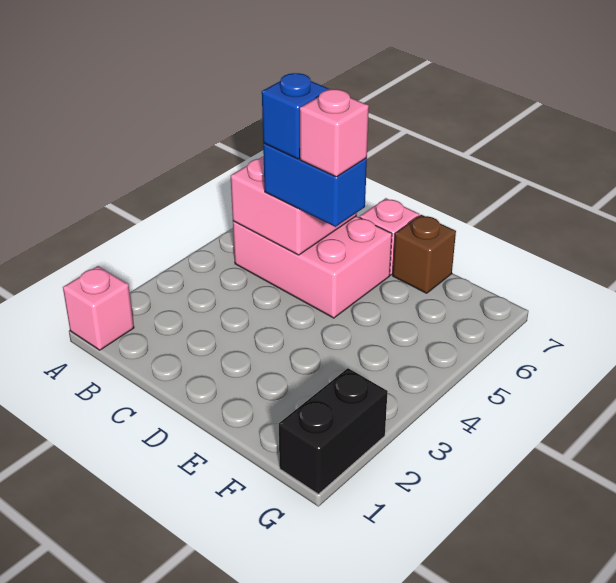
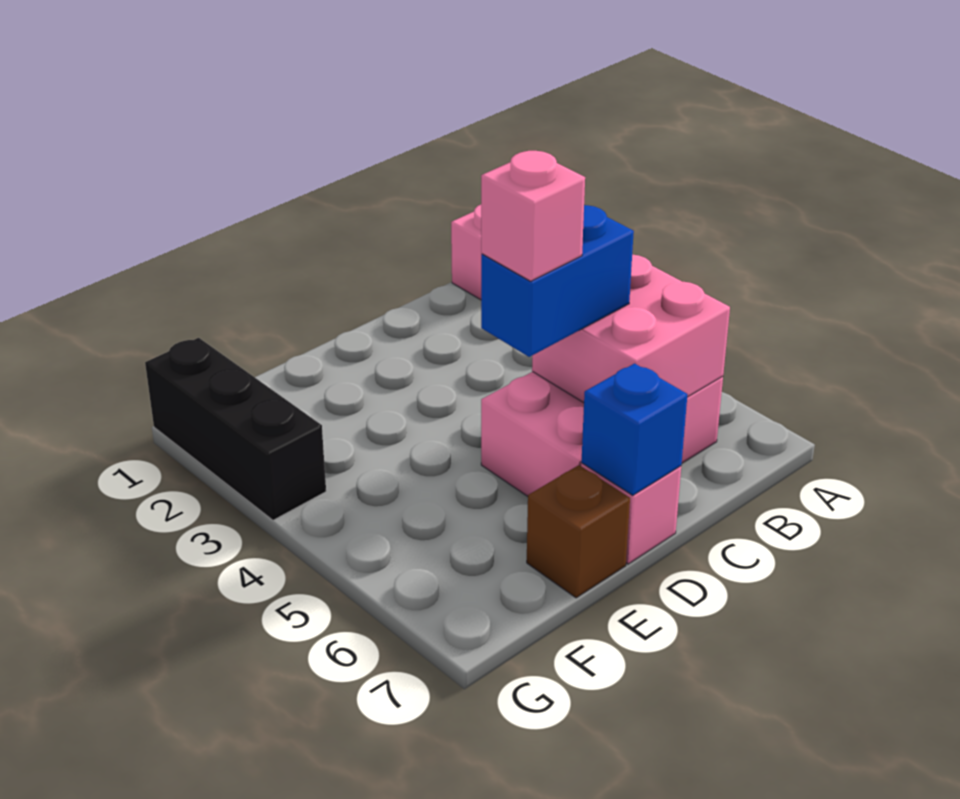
blue brick C5 level 4 -> blue brick D7 level 2
black brick G1:G2 level 1 -> black brick G1:G3 level 1

